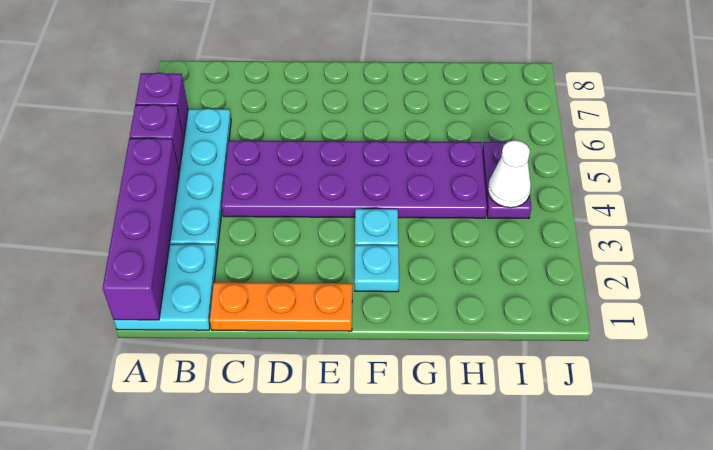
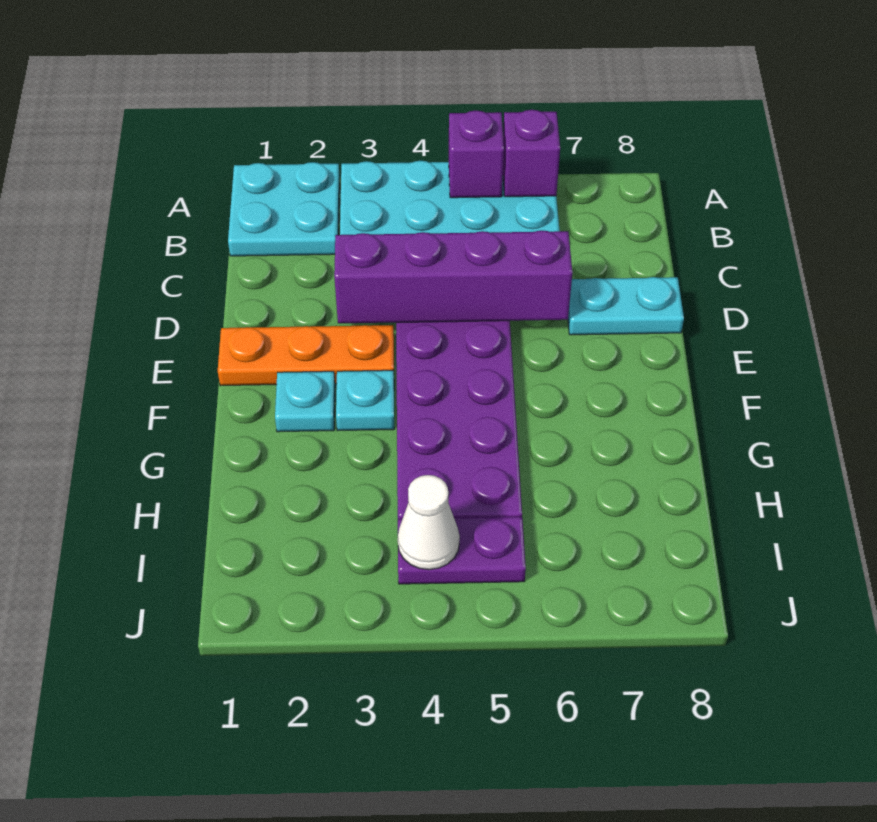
purple brick A1:A4 level 2 -> purple brick D3:D6 level 2
orange plate C1:E1 level 1 -> orange plate E1:E3 level 1
none -> cyan plate D7:D8 level 1

